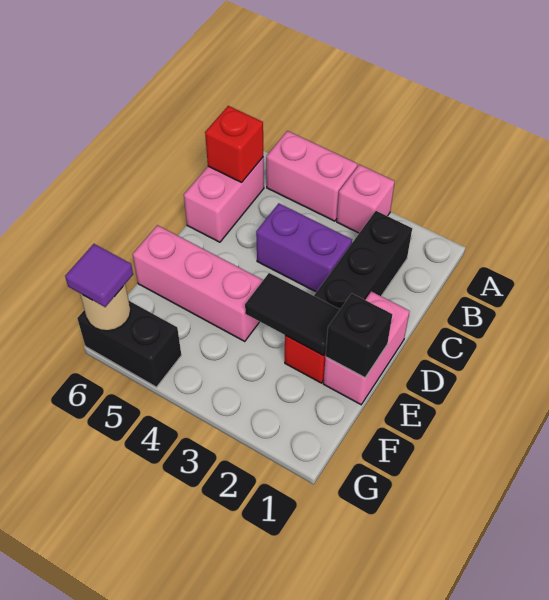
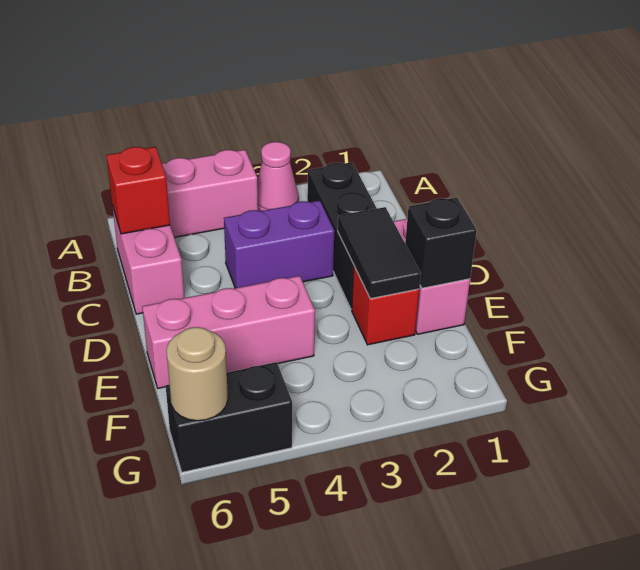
pink brick A3 level 1 -> pink cone A3 level 1
black tile E2:E3 level 2 -> black tile D2:E2 level 2
purple tile G6 level 3 -> none

